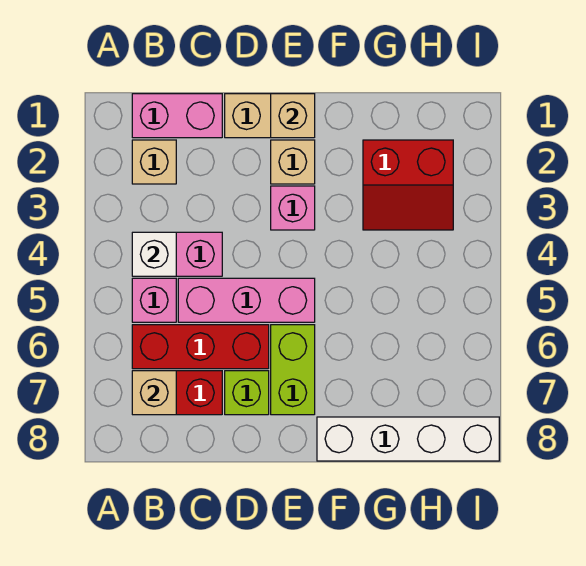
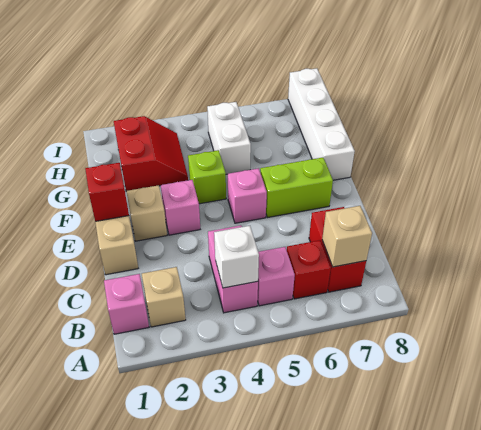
pink brick B1:C1 level 1 -> pink brick B1 level 1
red brick B6:D6 level 1 -> red brick B6 level 1
pink brick C5:E5 level 1 -> pink brick E5 level 1
lime brick D7 level 1 -> lime brick F4 level 1
tan brick E1 level 2 -> red brick E1 level 2
none -> white brick G5:H5 level 1

